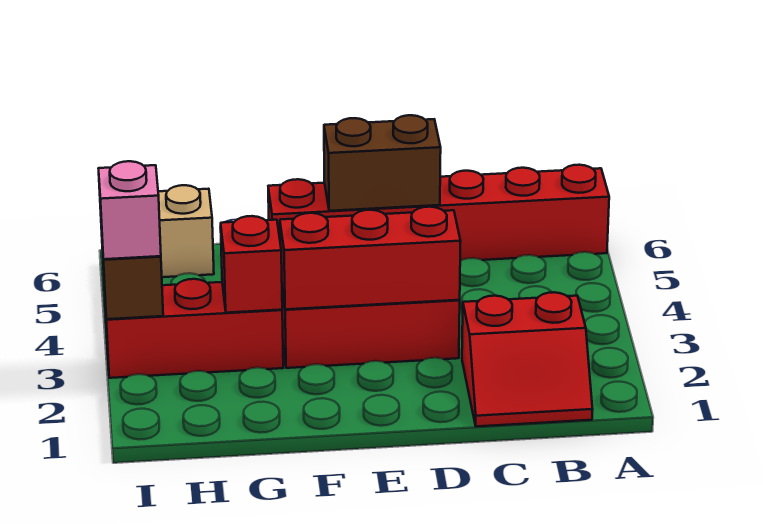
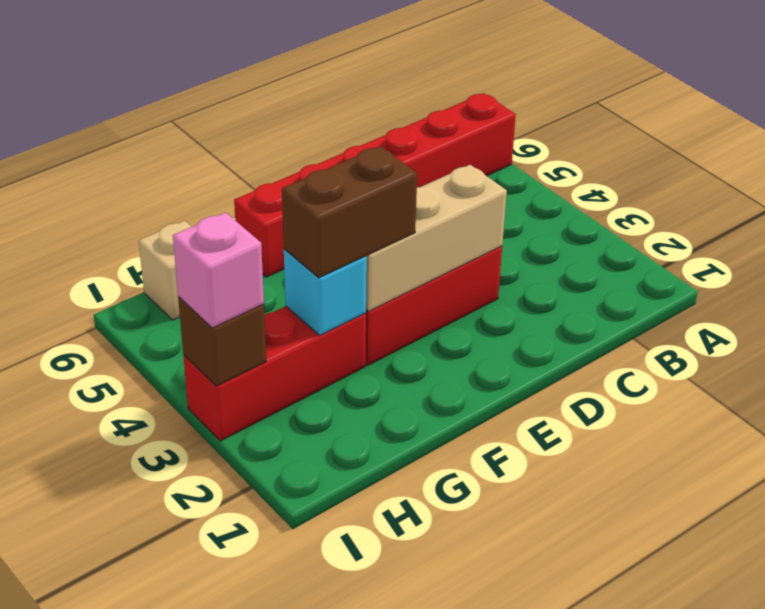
red slope B1:C2 level 1 top 2 -> none
red brick D3:F3 level 2 -> tan brick D3:F3 level 2
brown brick D6:E6 level 2 -> brown brick F3:G3 level 3
red brick G3 level 2 -> cyan brick G3 level 2

